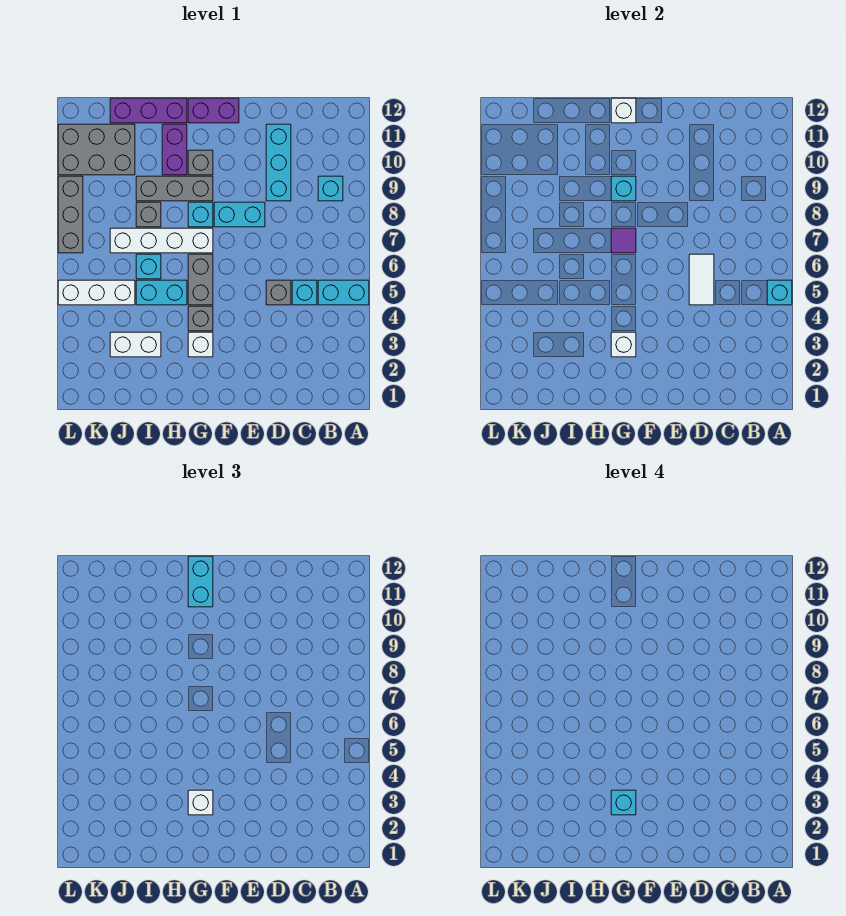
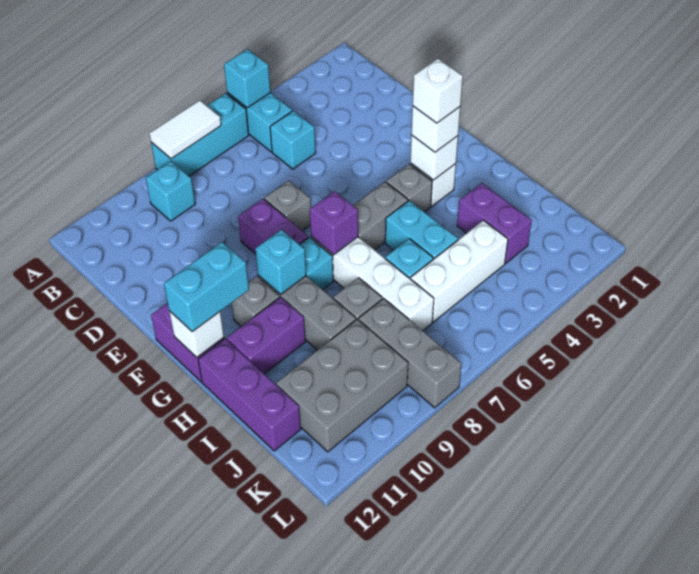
grey brick D5 level 1 -> grey brick E7 level 1
white tile D5:D6 level 2 -> white tile A7:A8 level 2
cyan brick D9:D11 level 1 -> cyan brick A6:A8 level 1
cyan brick E8:F8 level 1 -> purple brick E8:F8 level 1
cyan brick G3 level 4 -> white brick G3 level 4
purple tile G7 level 2 -> purple brick G7 level 2
white brick I3:J3 level 1 -> purple brick I3:J3 level 1
white brick J5:L5 level 1 -> white brick J4:J6 level 1
grey brick J10:L11 level 1 -> grey brick J9:K11 level 1
grey brick L7:L9 level 1 -> grey brick J8:L8 level 1

